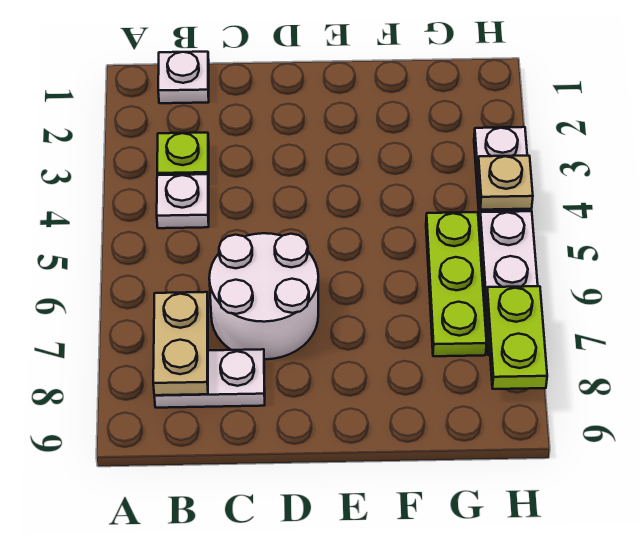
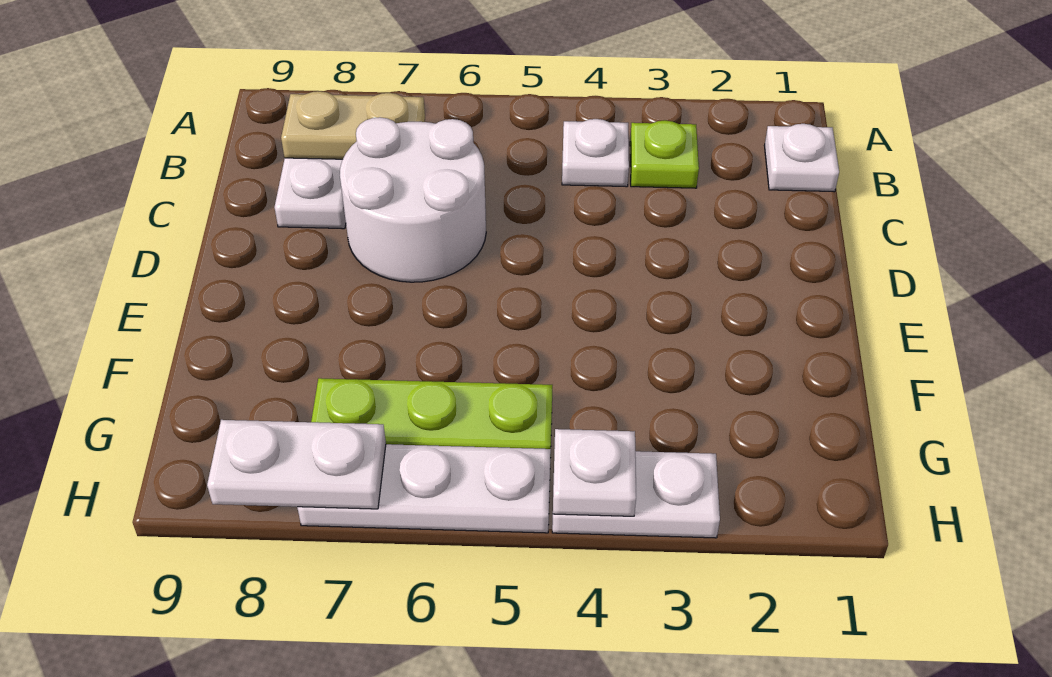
tan plate H4 level 2 -> white plate H4 level 2
lime plate H7:H8 level 2 -> white plate H7:H8 level 2

